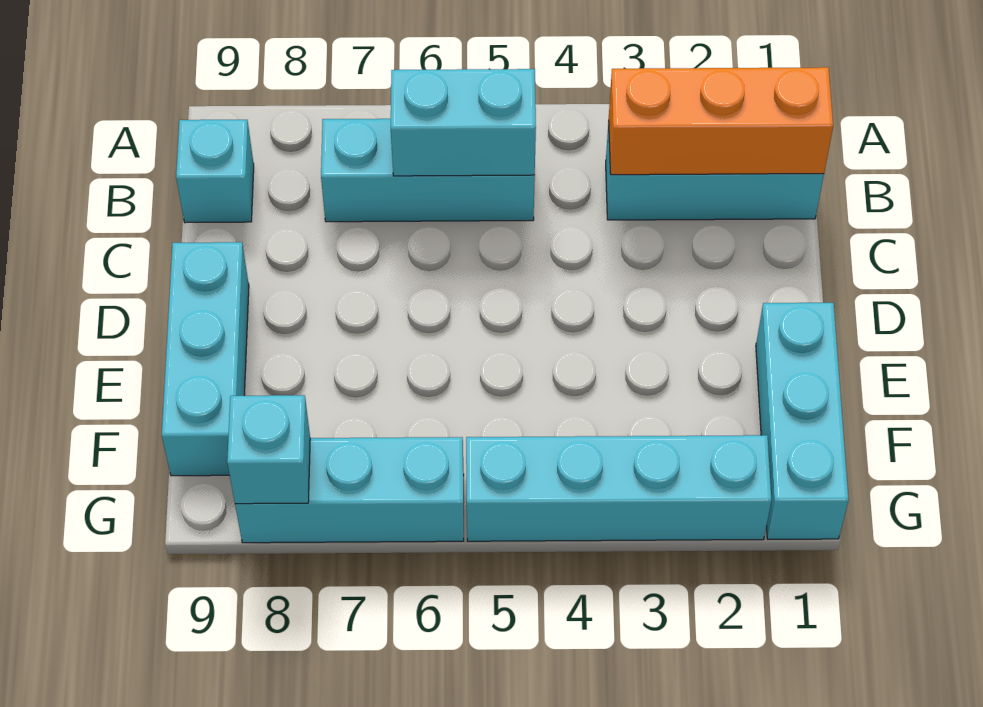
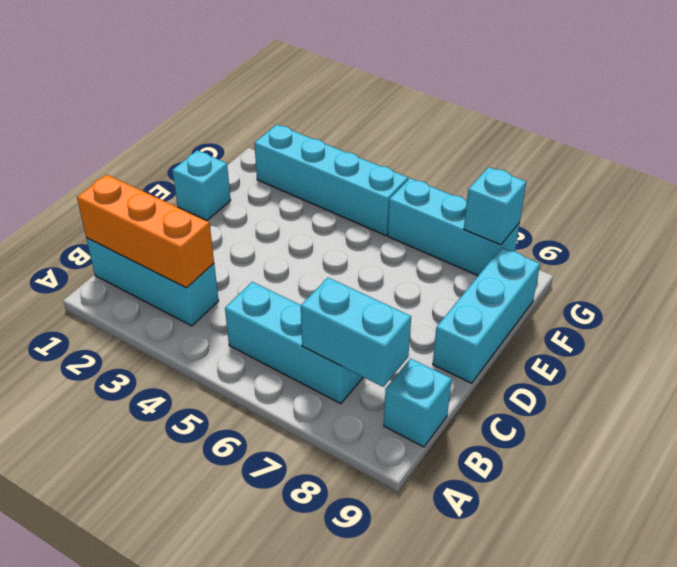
cyan brick B5:B6 level 2 -> cyan brick B7:B8 level 2
cyan brick E1:G1 level 1 -> cyan brick E1 level 1

